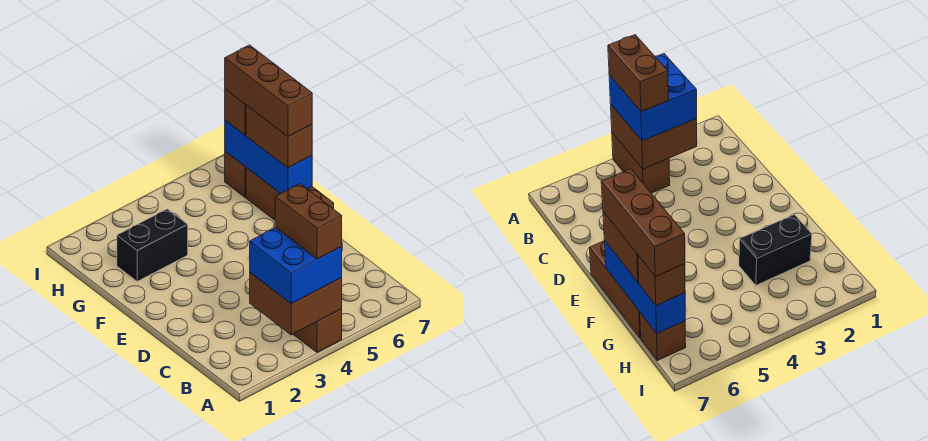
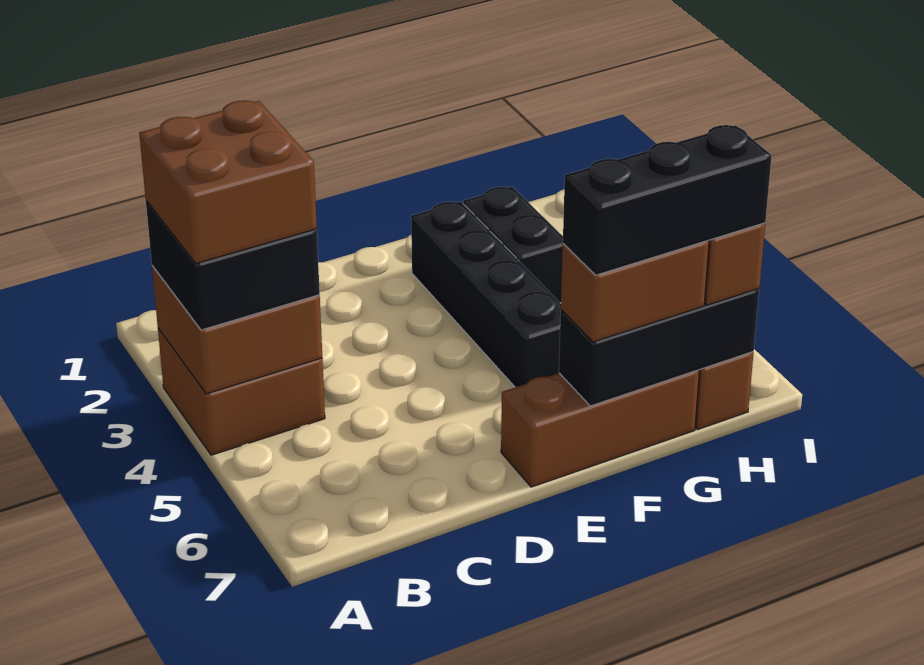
blue brick A3:B4 level 3 -> black brick A3:B4 level 3
brown brick A4:B4 level 1 -> brown brick A3:B4 level 1
brown brick A4:B4 level 4 -> brown brick A3:B4 level 4
none -> black brick F2:F5 level 1
blue brick F7:H7 level 2 -> black brick F7:H7 level 2
brown brick F7:H7 level 4 -> black brick F7:H7 level 4

